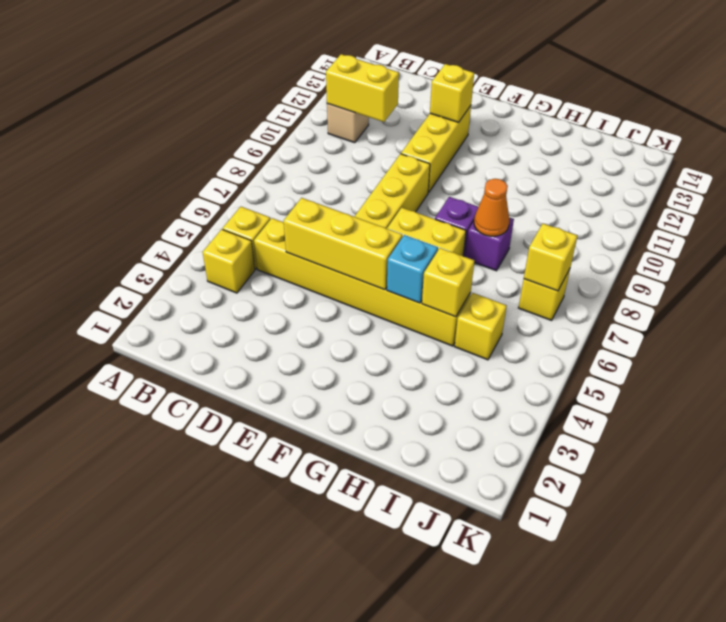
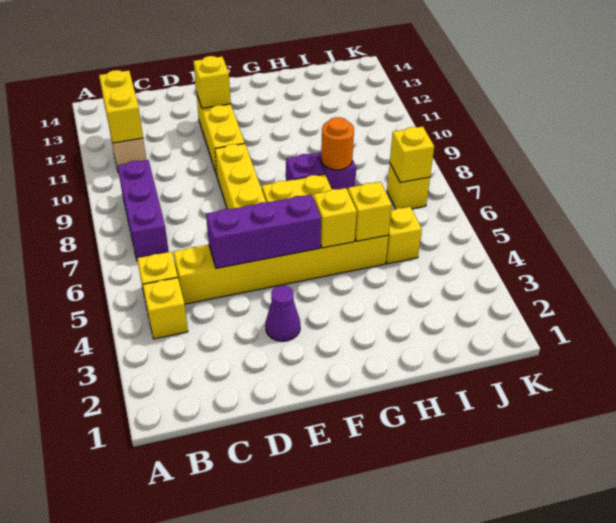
none -> purple brick B7:B9 level 1
yellow brick B11:C11 level 2 -> yellow brick B11:B12 level 2
yellow brick D5:F5 level 2 -> purple brick D5:F5 level 2
none -> purple cone E3 level 1
cyan brick G5 level 2 -> yellow brick G5 level 2
orange cone H8 level 2 -> orange round brick H8 level 2

